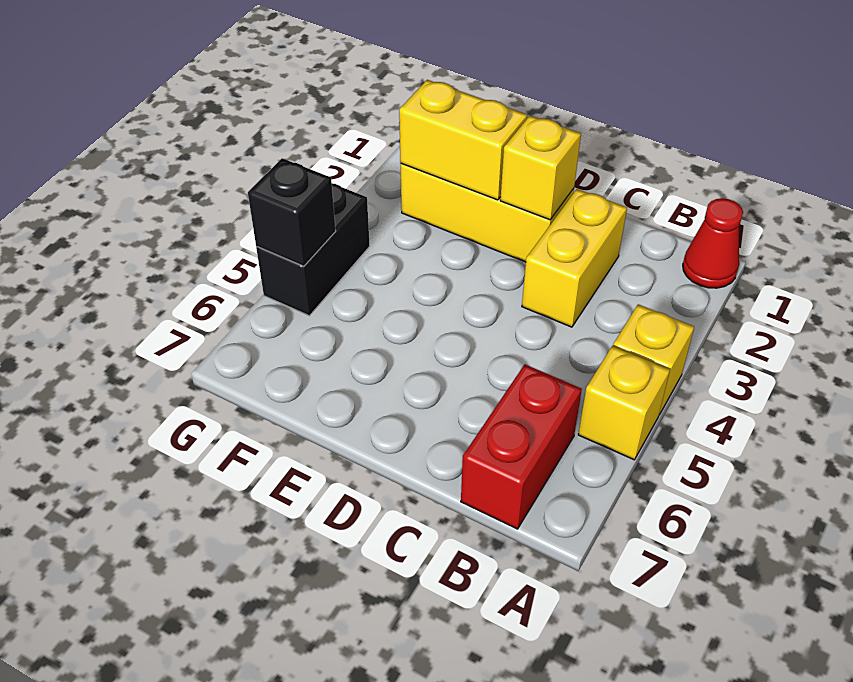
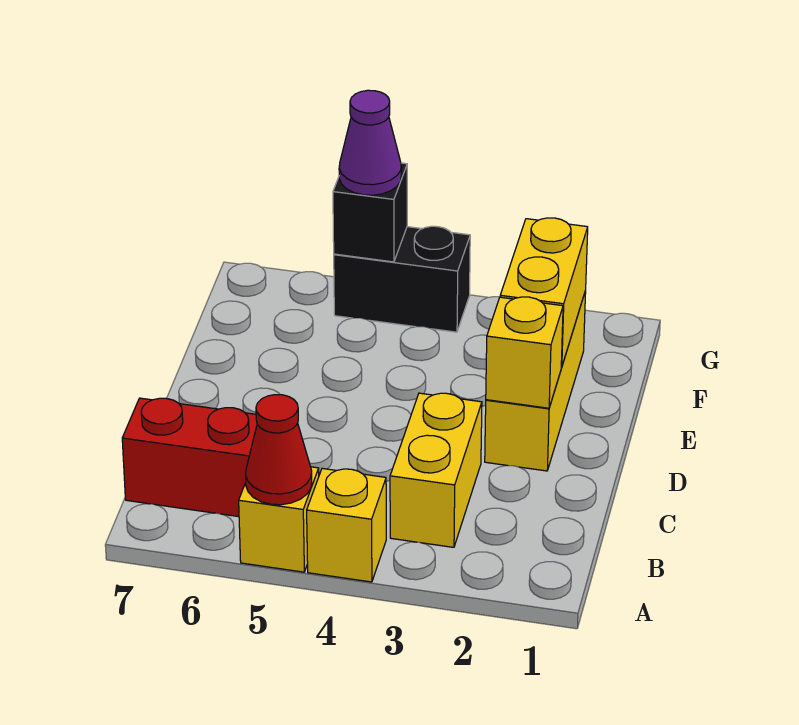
red cone A1 level 1 -> red cone A5 level 2
yellow brick C2:C3 level 1 -> yellow brick B3:C3 level 1
none -> purple cone G5 level 3

